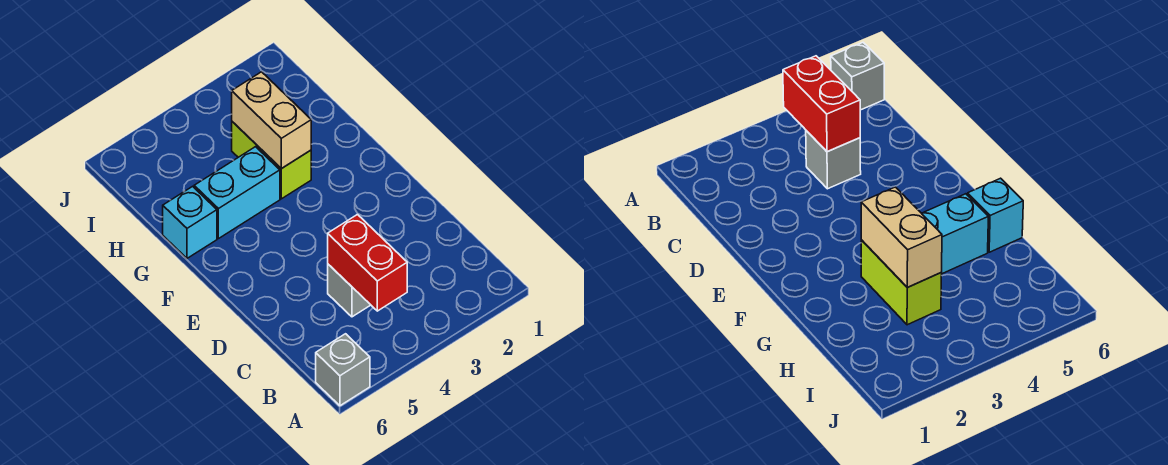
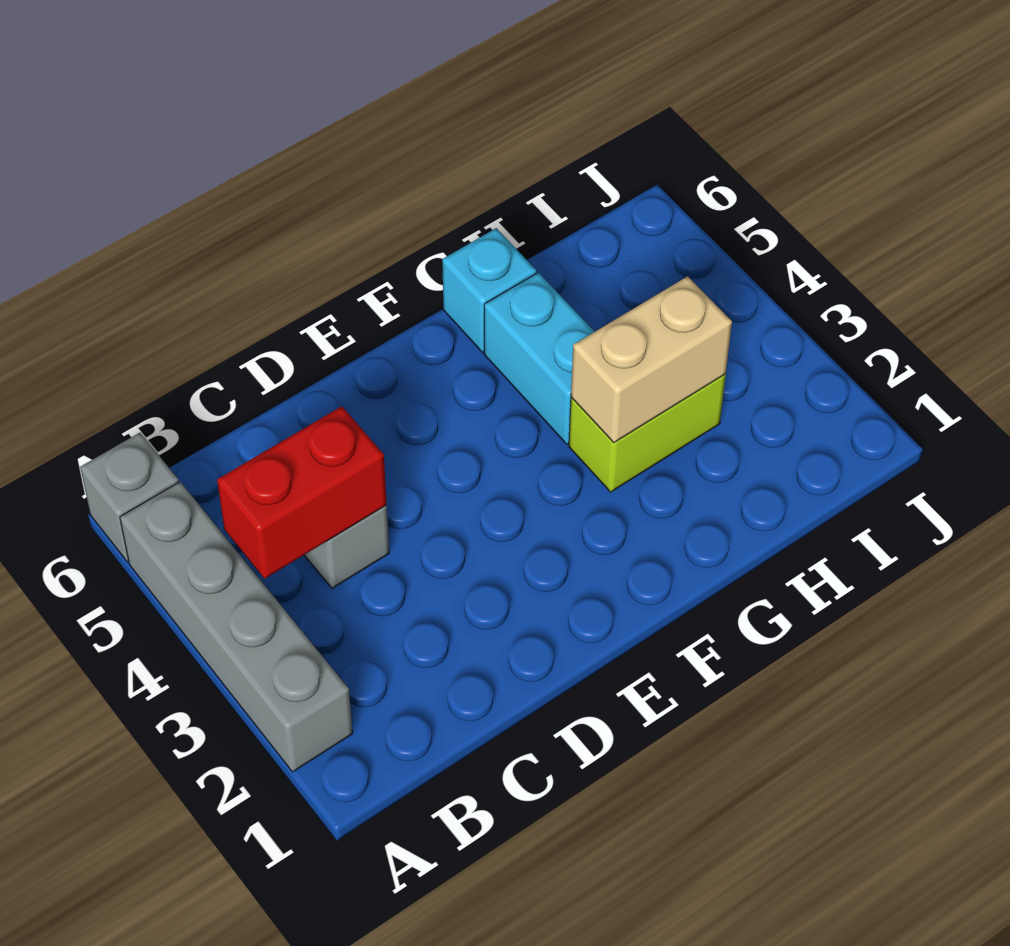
none -> grey brick A2:A5 level 1

